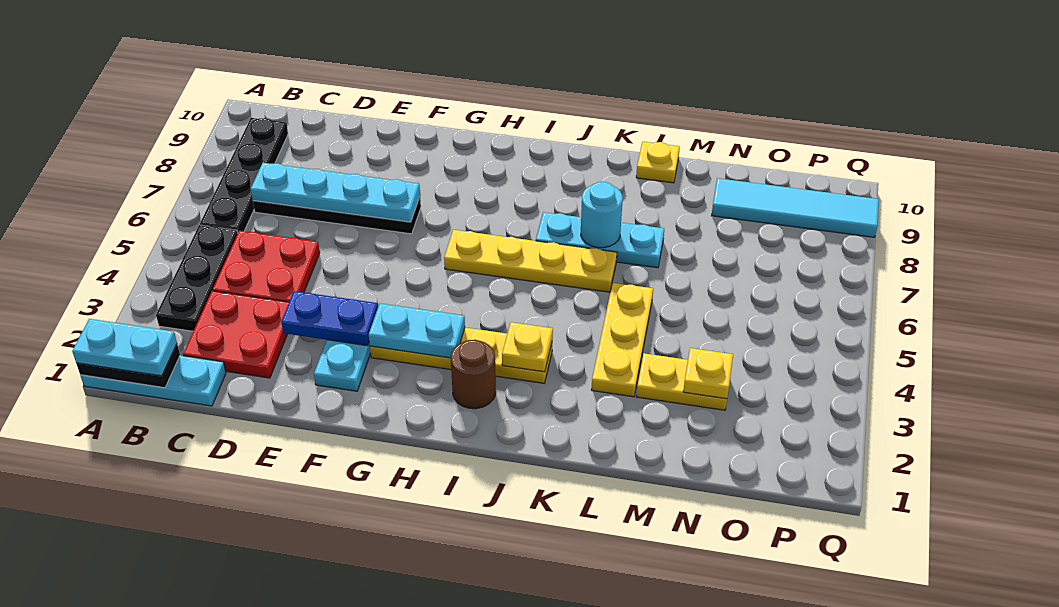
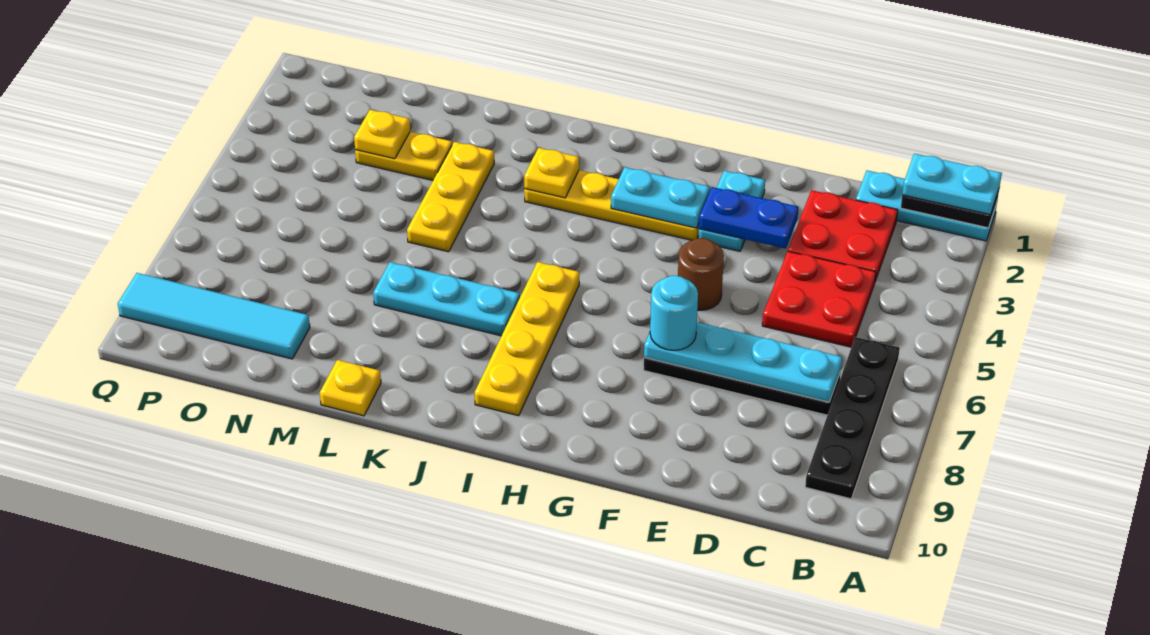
black plate B3:B5 level 1 -> none
yellow plate H6:K6 level 1 -> yellow plate I6:I9 level 1
brown round brick I2 level 1 -> brown round brick F5 level 1
cyan round brick K7 level 2 -> cyan round brick F7 level 3

